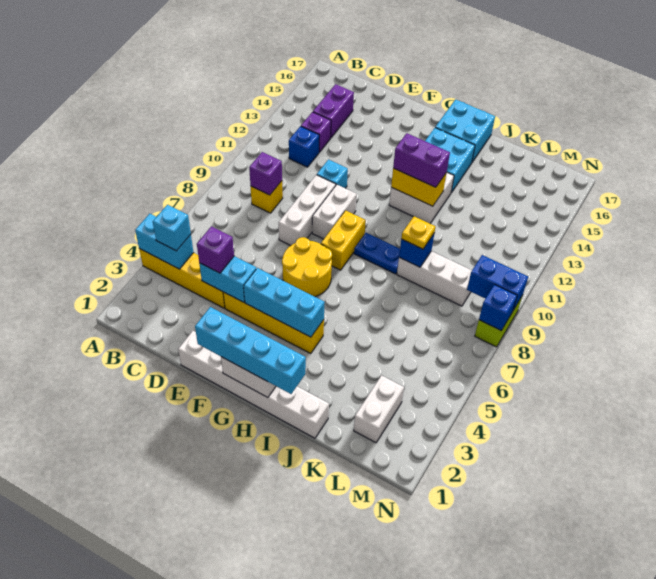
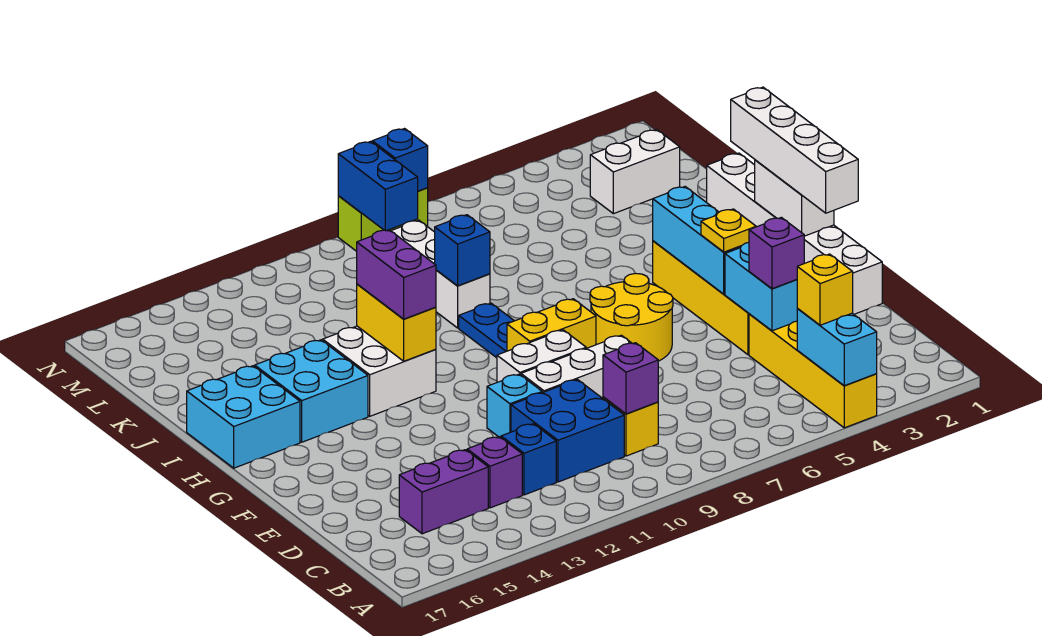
cyan brick B4 level 3 -> yellow brick B4 level 3
none -> blue brick C10:D11 level 1
cyan brick F1:I1 level 3 -> white brick F1:I1 level 3
yellow plate J9 level 3 -> yellow plate F4 level 3

